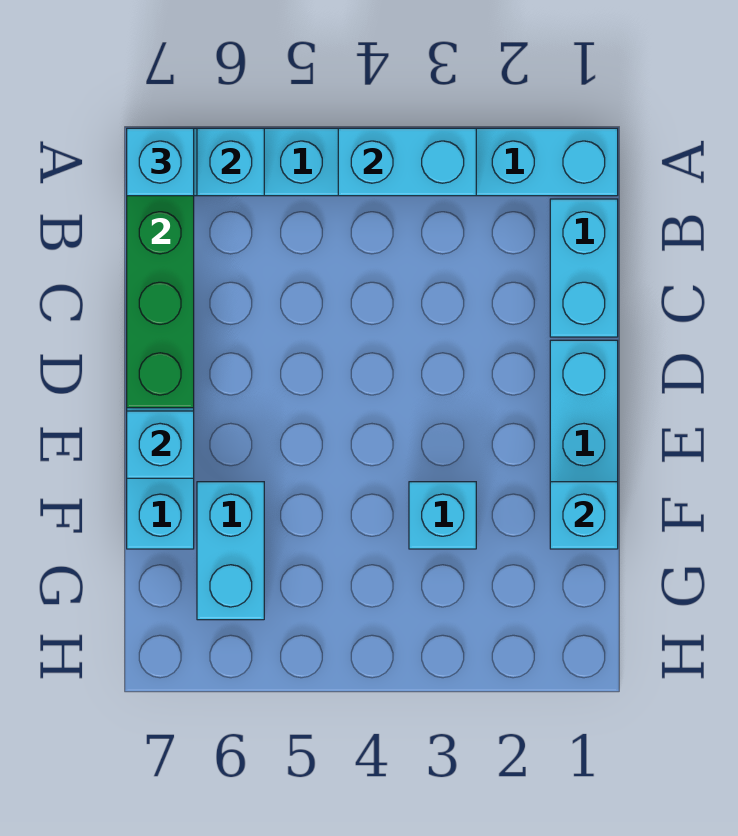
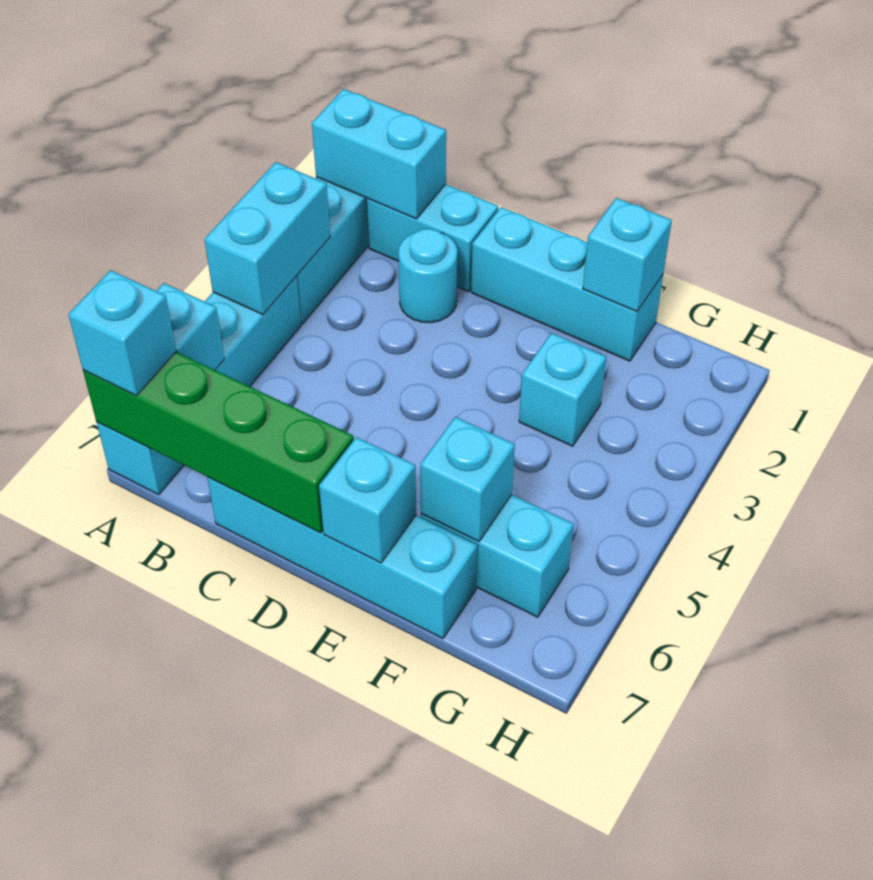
none -> cyan brick A1:B1 level 2
none -> cyan round brick C2 level 1
none -> cyan brick F6 level 2

